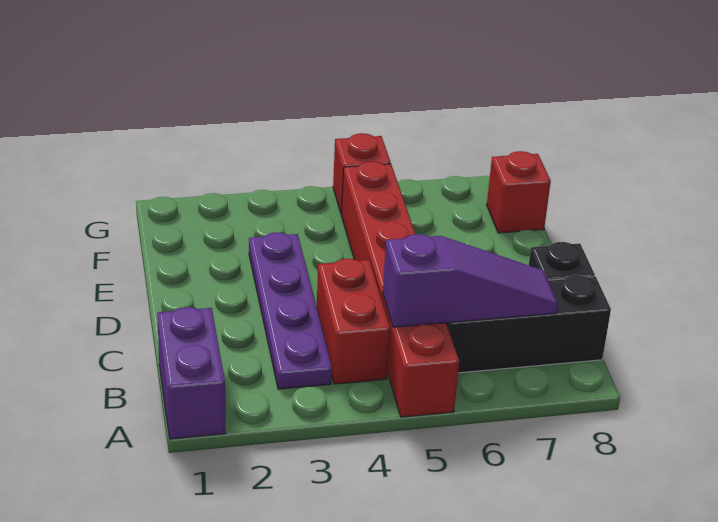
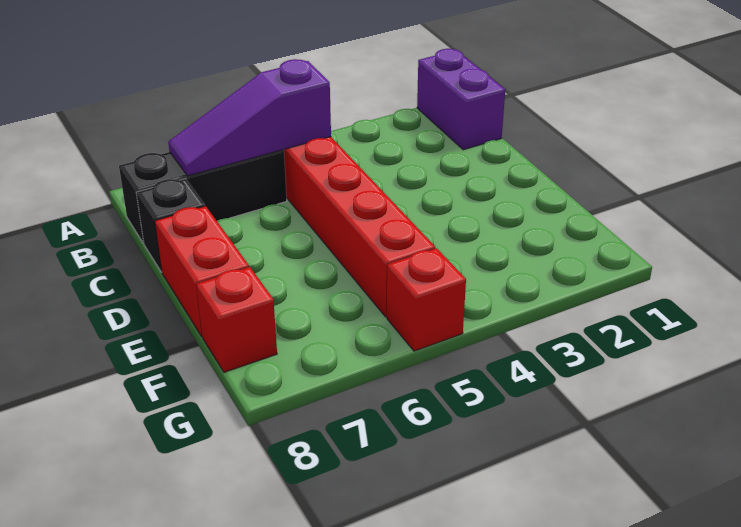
purple plate B3:E3 level 1 -> none
red brick B4:C4 level 1 -> red brick D8:E8 level 1

